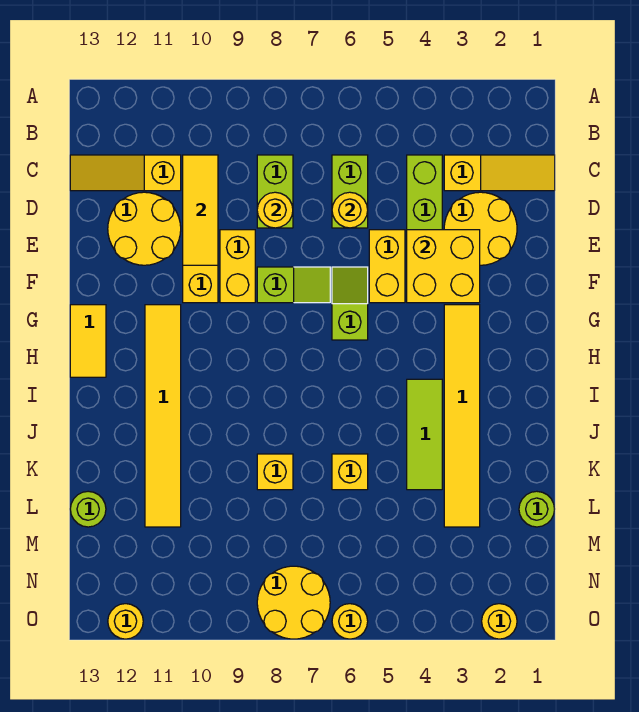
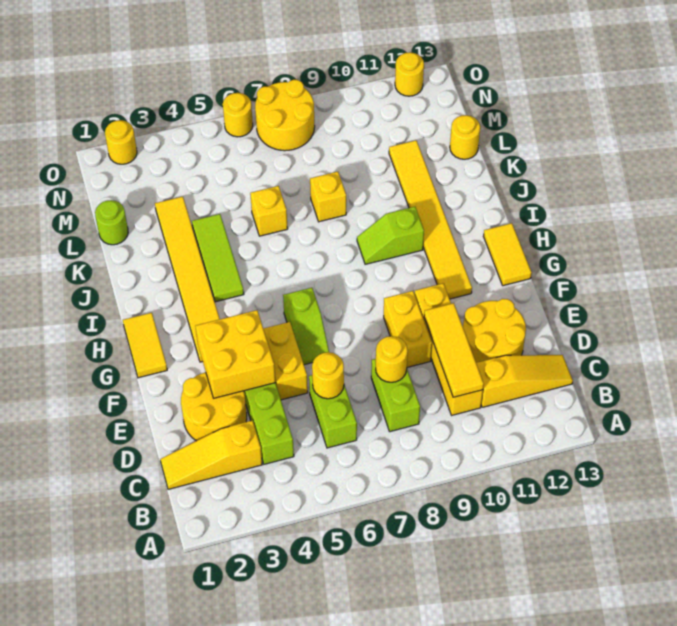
lime slope F7:F8 level 1 top 8 -> lime slope I9:I10 level 1 top 10
none -> yellow tile G1:H1 level 1
lime round brick L13 level 1 -> yellow round brick L13 level 1

